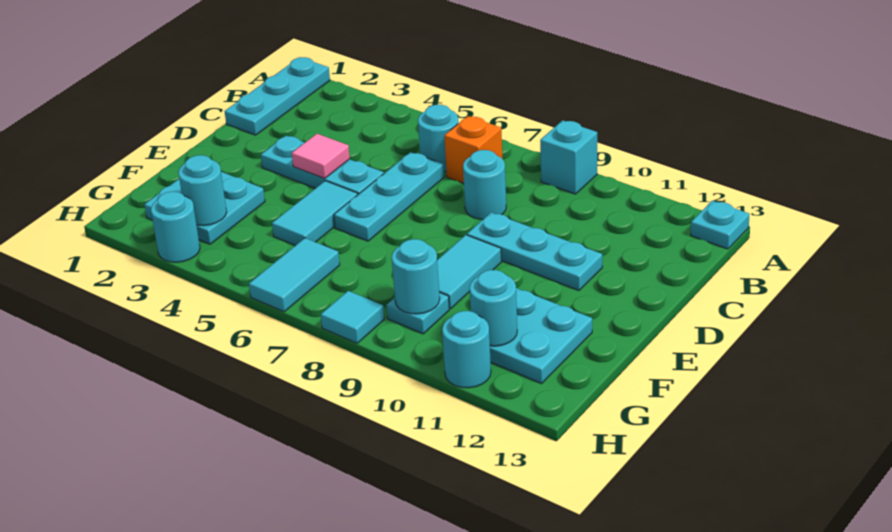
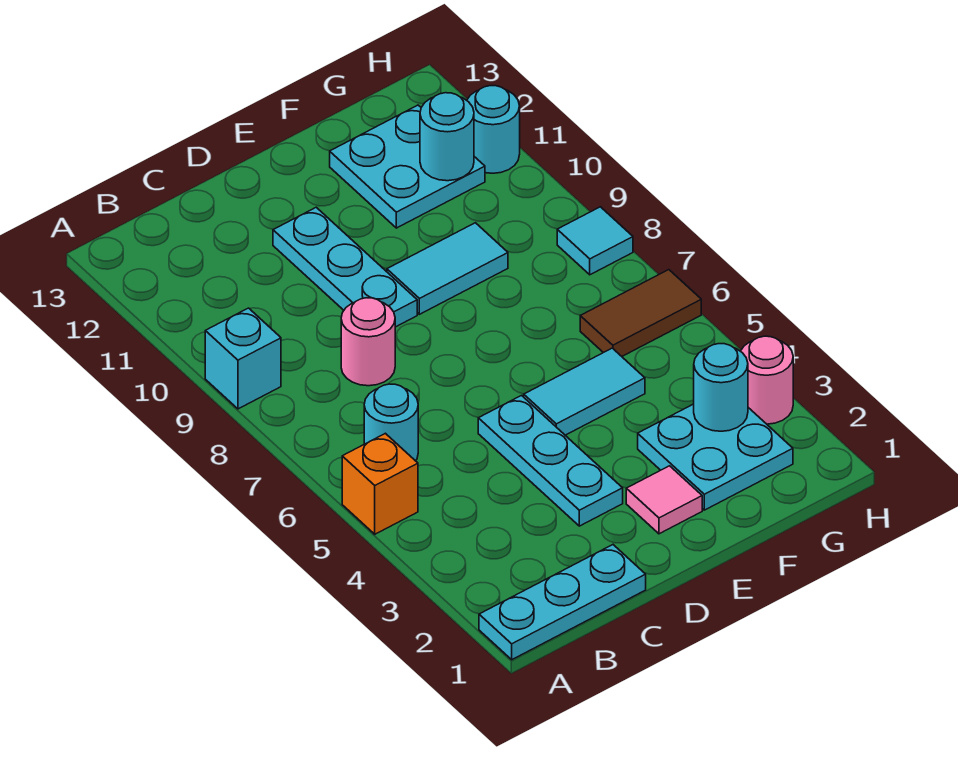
cyan plate A13 level 1 -> none
orange brick B7 level 1 -> orange brick A5 level 1
cyan plate C6:E6 level 1 -> none
cyan round brick C8 level 1 -> pink round brick C8 level 1
pink tile D4 level 2 -> pink tile E2 level 1
cyan tile G6:H6 level 1 -> brown tile G6:H6 level 1
cyan plate G9 level 1 -> none
cyan round brick G9 level 2 -> none
cyan round brick H3 level 1 -> pink round brick H3 level 1

